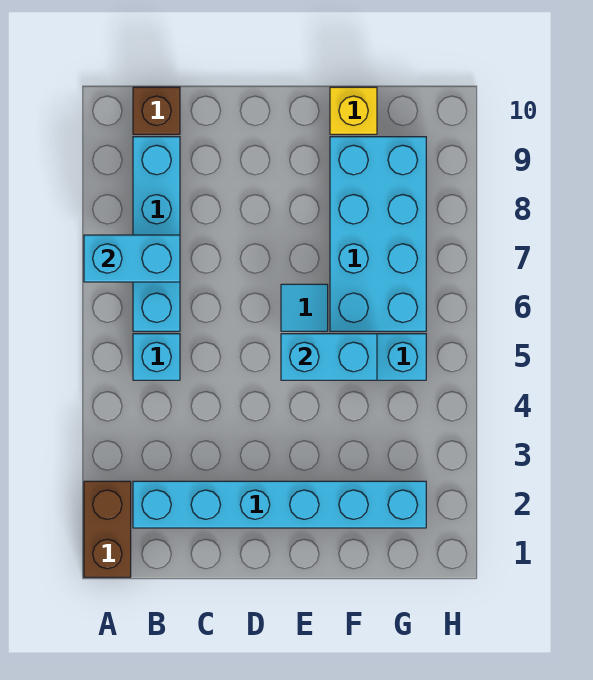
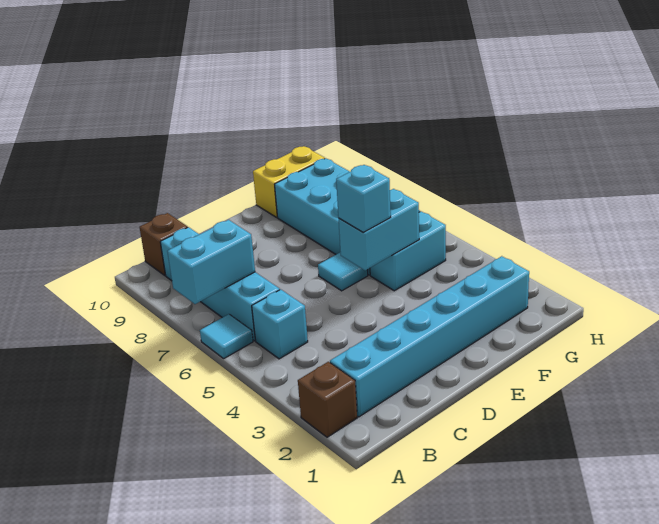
brown brick A1:A2 level 1 -> brown brick A2 level 1
none -> cyan tile A6 level 1
none -> cyan brick E5 level 3
yellow brick F10 level 1 -> yellow brick F10:G10 level 1

